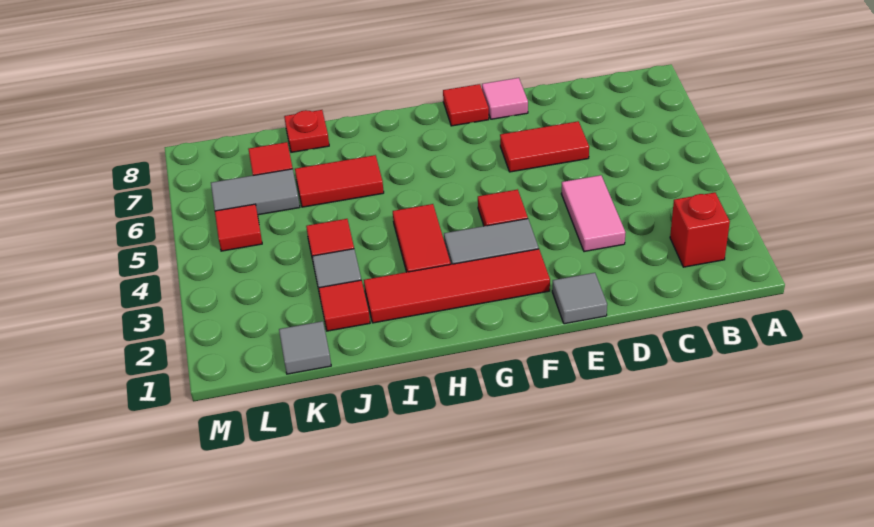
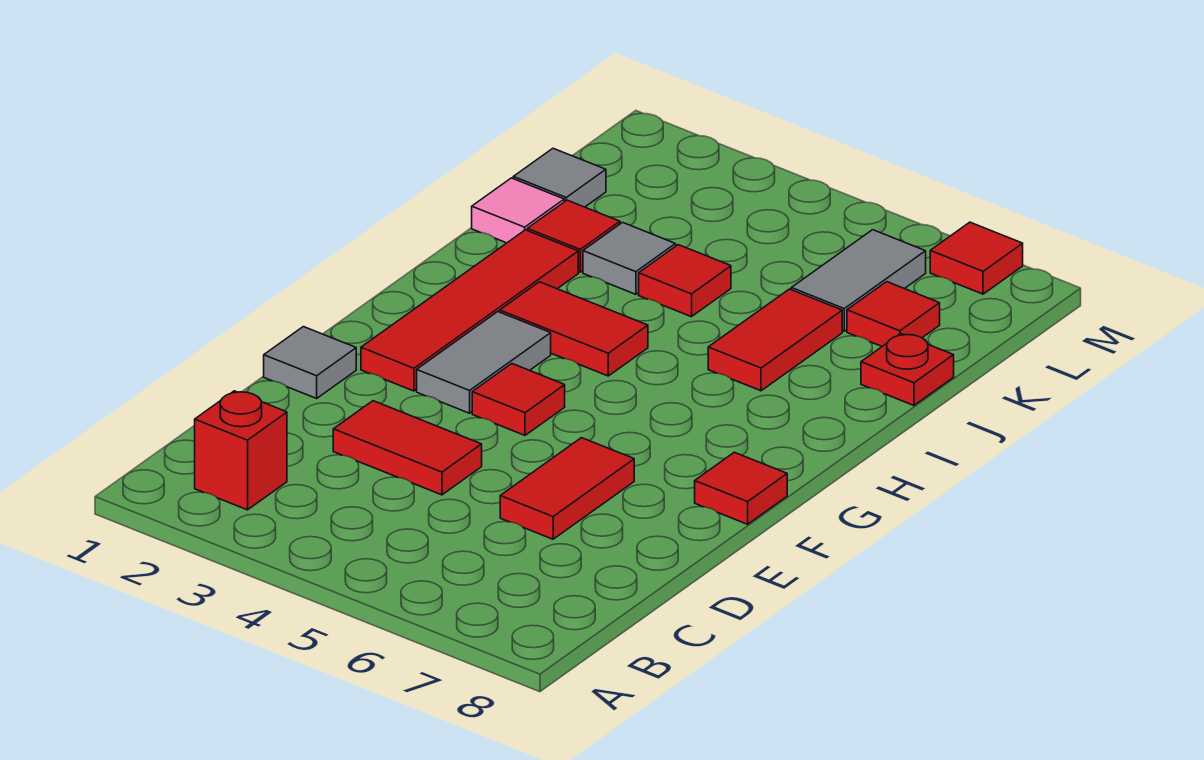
pink tile D3:D4 level 1 -> red tile D3:D4 level 1
pink tile E8 level 1 -> pink tile J1 level 1
red tile L5 level 1 -> red tile M7 level 1

